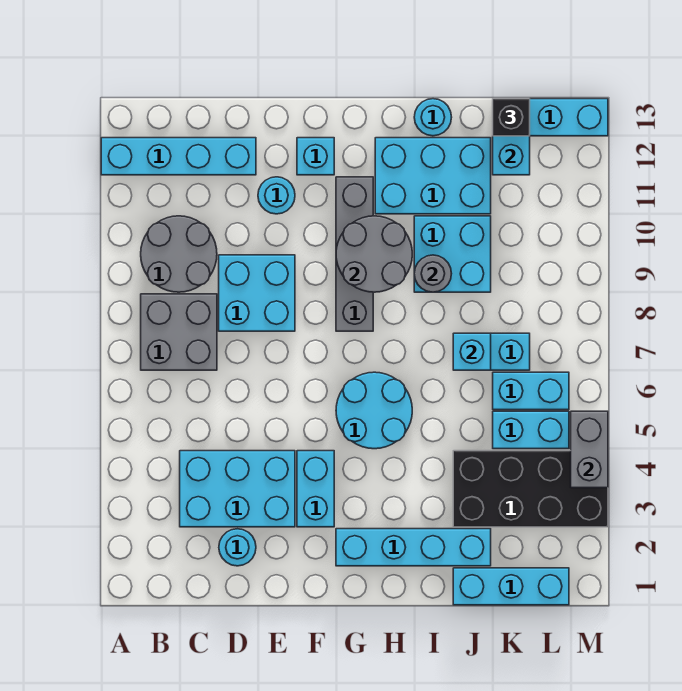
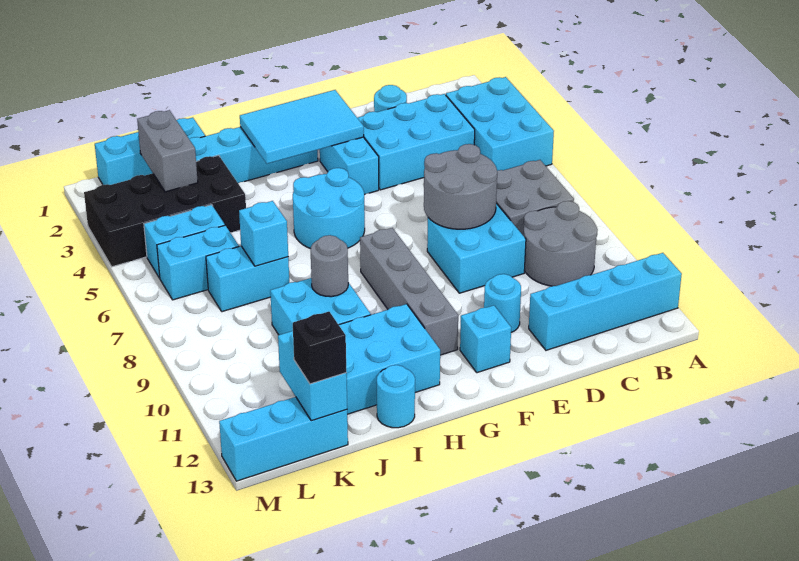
none -> cyan brick A3:B5 level 1
none -> cyan tile F2:H3 level 2
grey round brick G9:H10 level 2 -> grey round brick D7:E8 level 2
grey brick M4:M5 level 2 -> grey brick K2:K3 level 2

